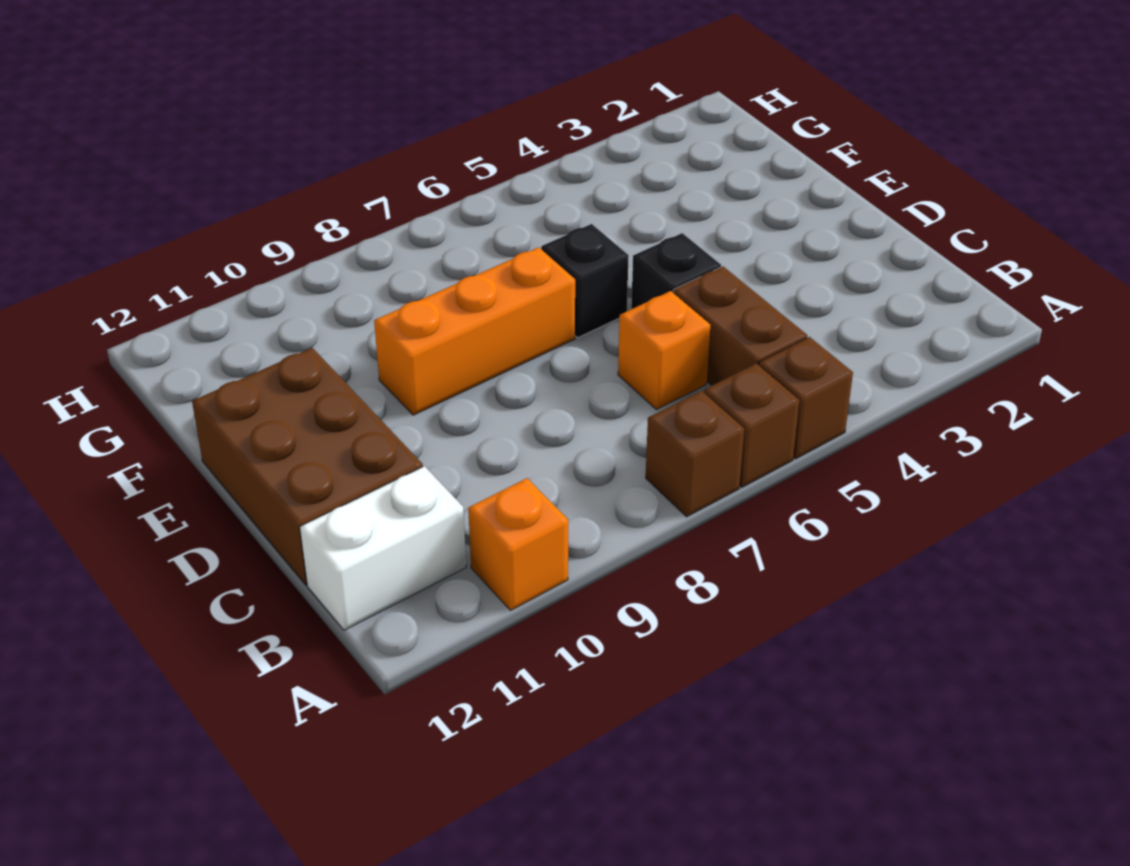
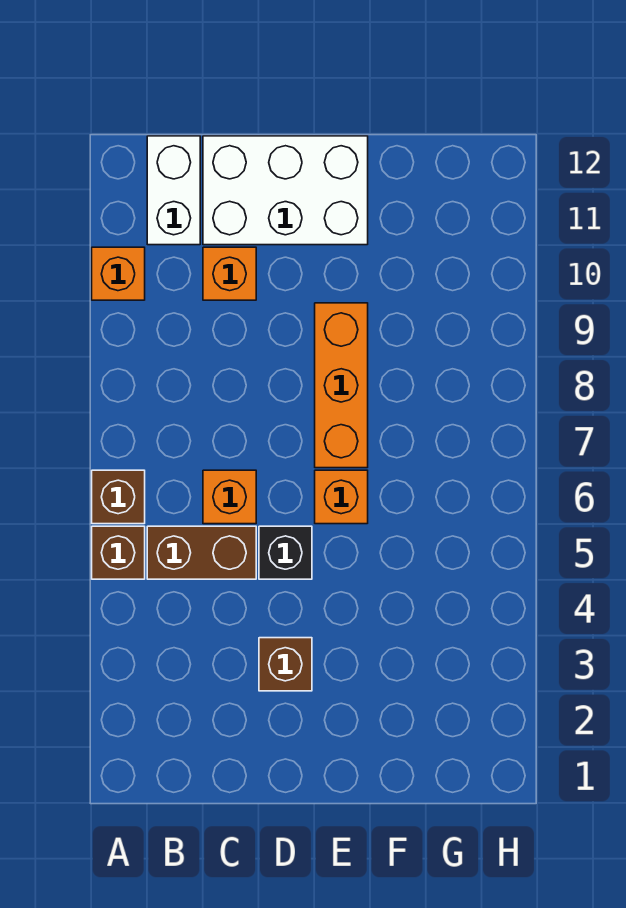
brown brick A7 level 1 -> brown brick D3 level 1
none -> orange brick C10 level 1
brown brick C11:E12 level 1 -> white brick C11:E12 level 1
black brick E6 level 1 -> orange brick E6 level 1

